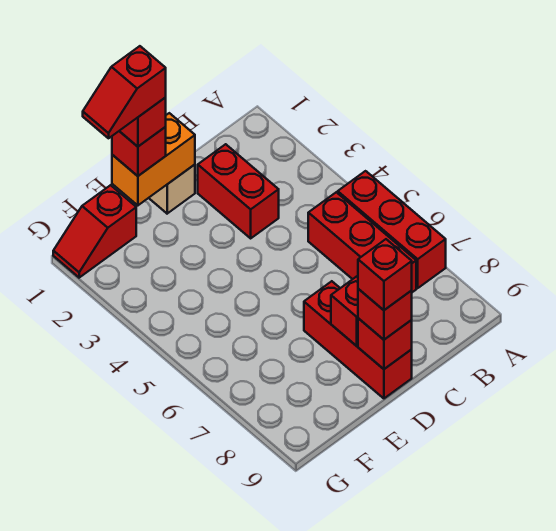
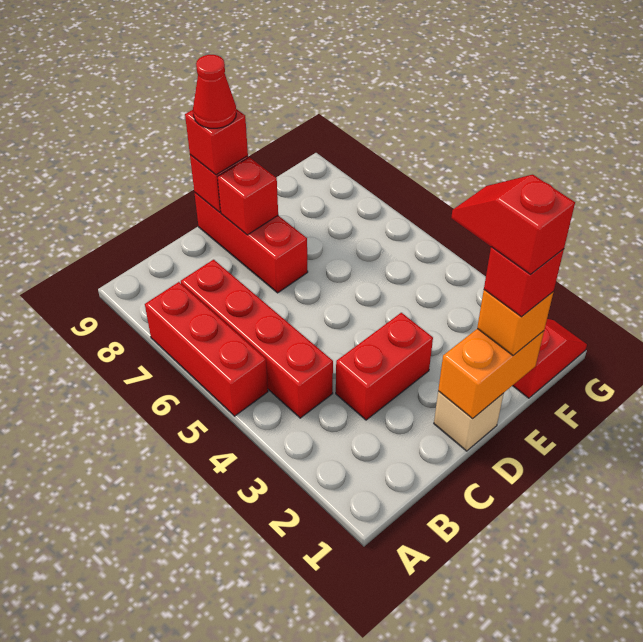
red brick B5:B7 level 1 -> red brick B4:B7 level 1
red brick C2:C3 level 1 -> red brick C3:D3 level 1
red brick D9 level 4 -> red cone D9 level 4
red brick E1 level 3 -> orange brick E1 level 3
red slope E1:F1 level 5 top E -> red slope E1:E2 level 5 top 1

